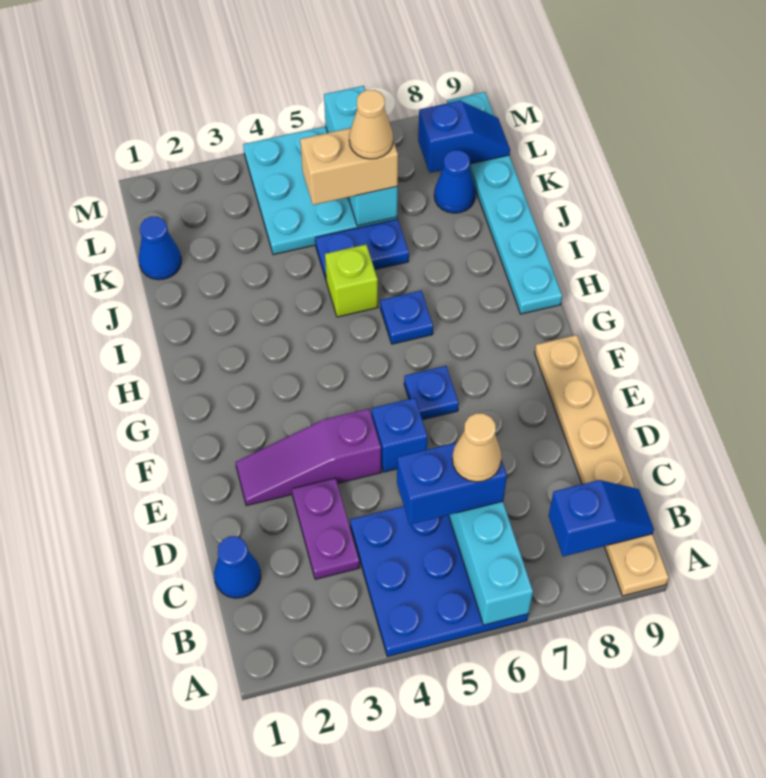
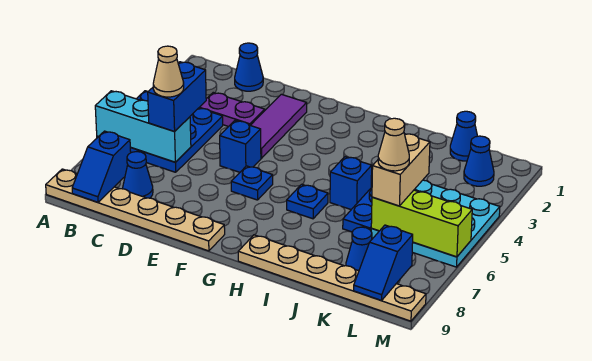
none -> blue cone C8 level 1
purple slope E2:E4 level 1 top 4 -> purple tile E2:E4 level 1
cyan plate H9:M9 level 1 -> tan plate H9:M9 level 1
lime brick I5 level 1 -> blue brick I5 level 1
cyan brick K6:M6 level 2 -> lime brick K6:M6 level 2
none -> blue cone L2 level 1

